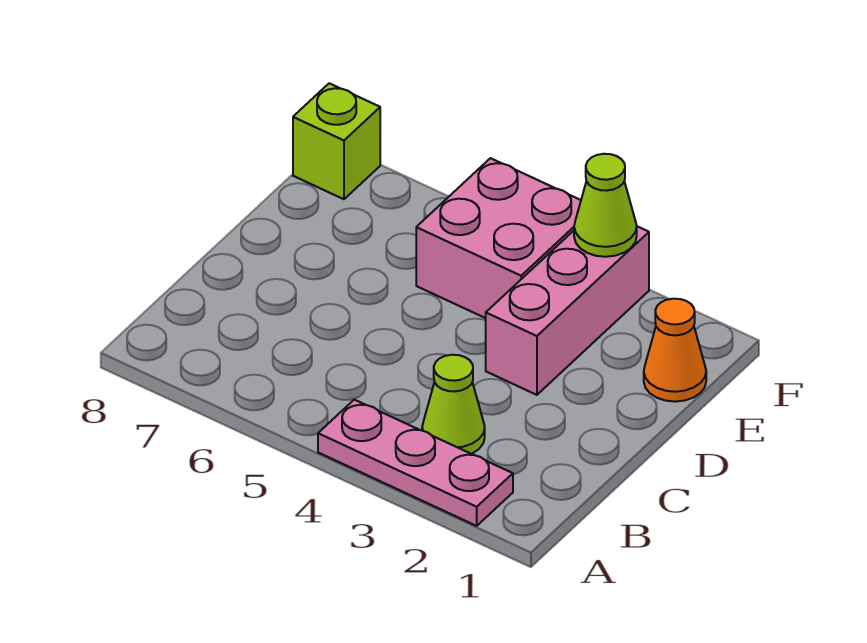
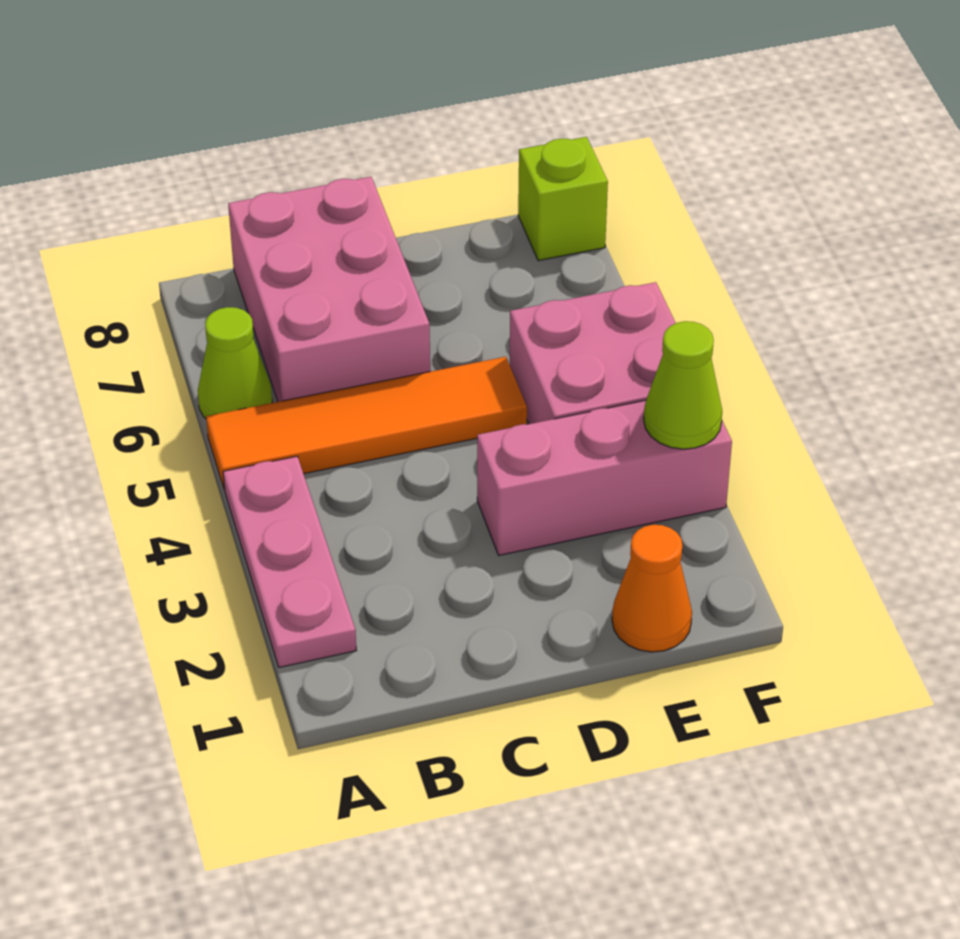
none -> orange tile A5:D5 level 1
lime cone B3 level 1 -> lime cone A6 level 1
none -> pink brick B6:C8 level 1

